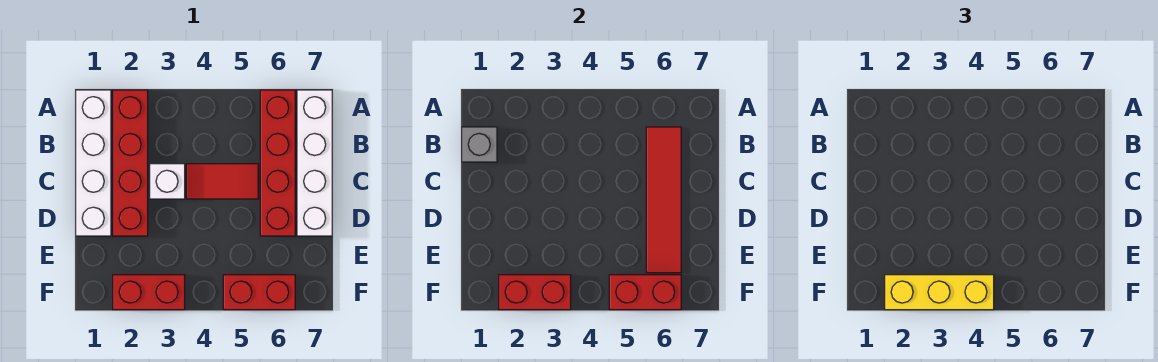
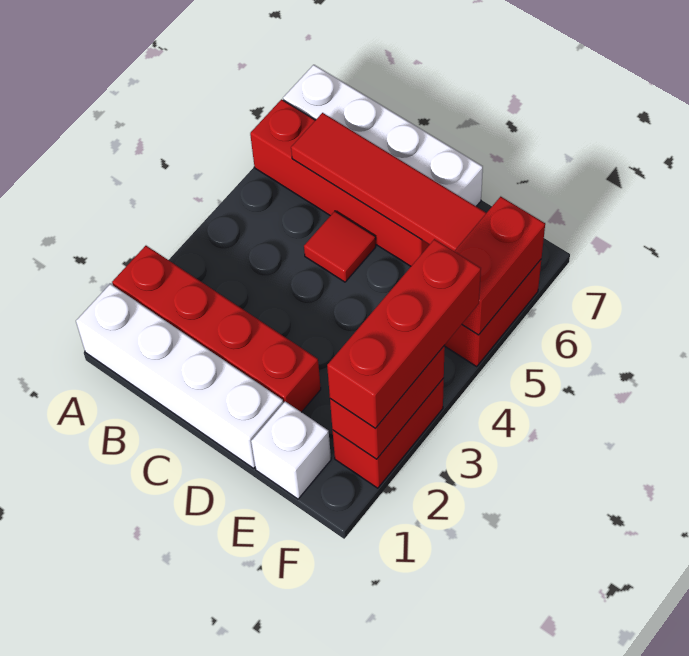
grey brick B1 level 2 -> none
white brick C3 level 1 -> white brick E1 level 1
red tile C4:C5 level 1 -> red tile C5 level 1
yellow brick F2:F4 level 3 -> red brick F2:F4 level 3

